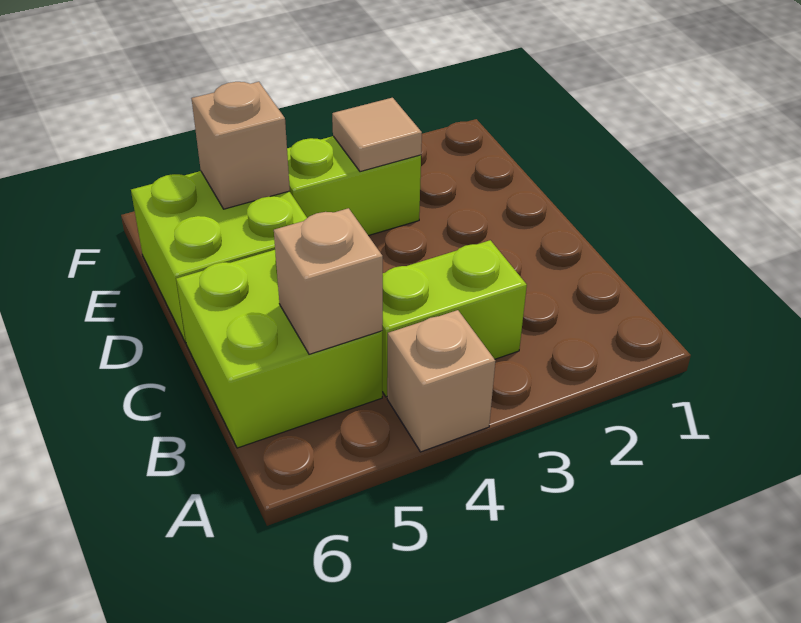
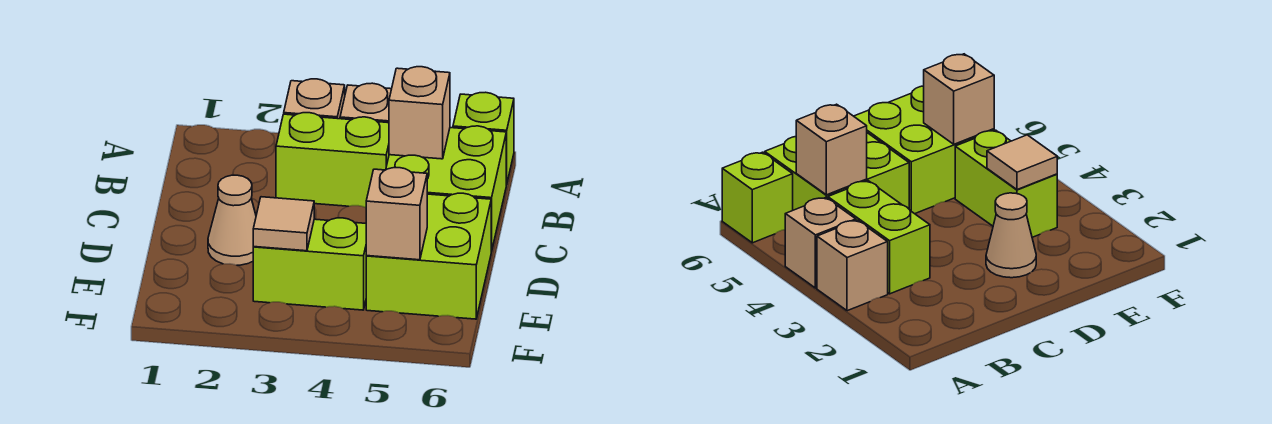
none -> tan brick A3 level 1
none -> lime brick A6 level 1
none -> tan cone D2 level 1

